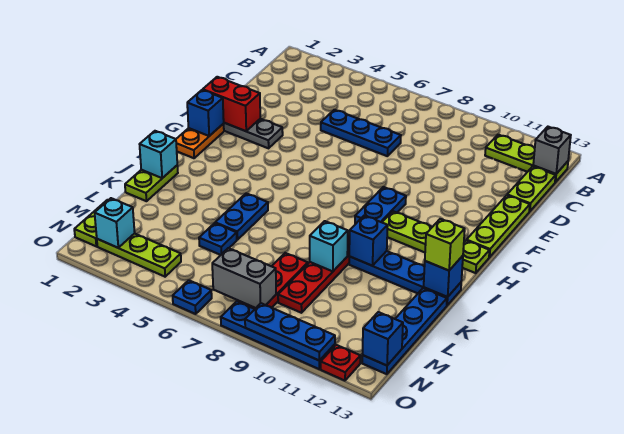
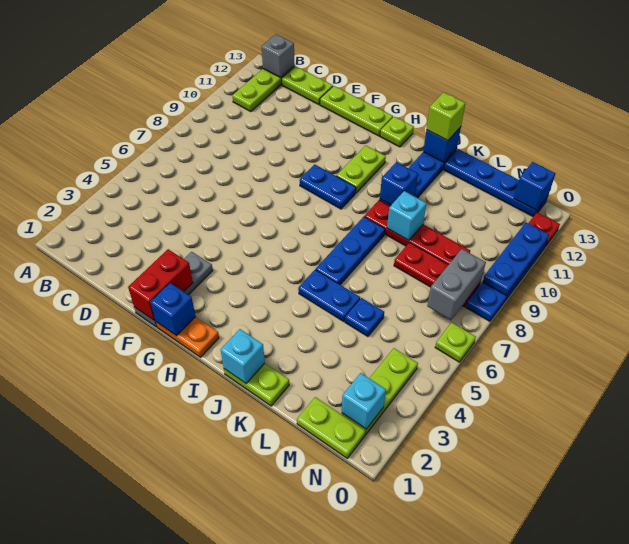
blue plate D5:D7 level 1 -> blue plate J6:J8 level 1
blue plate O6 level 1 -> lime plate O6 level 1

